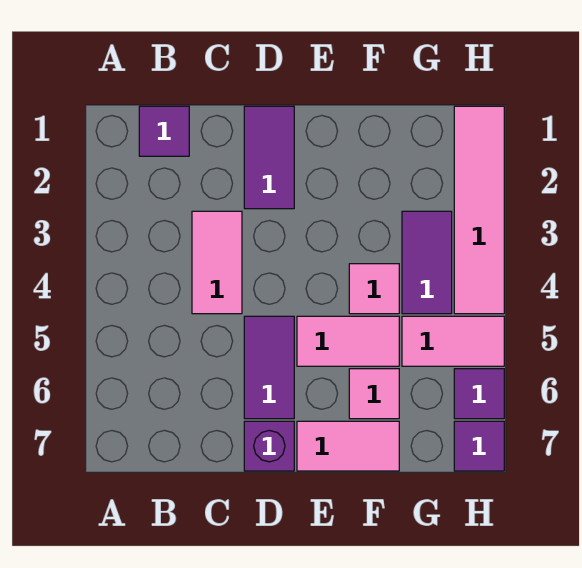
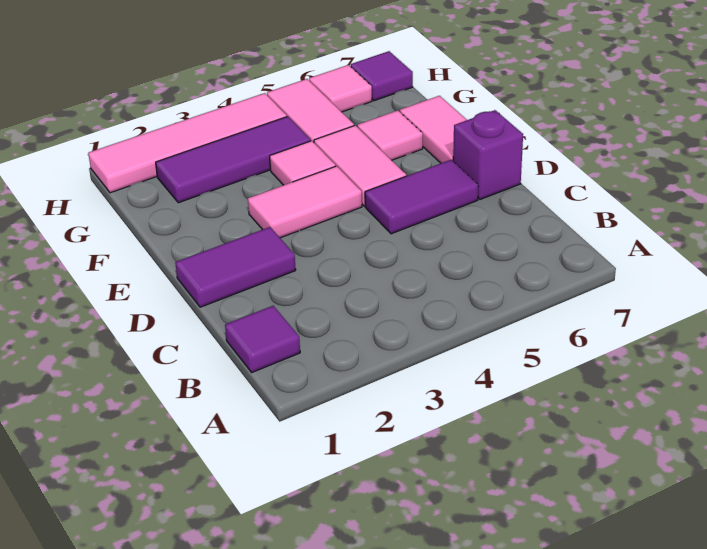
pink tile C3:C4 level 1 -> pink tile E3:E4 level 1
purple tile G3:G4 level 1 -> purple tile G2:G4 level 1
purple tile H6 level 1 -> pink tile H6 level 1

